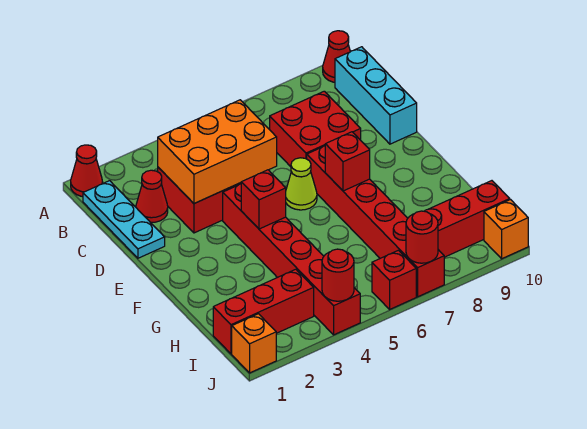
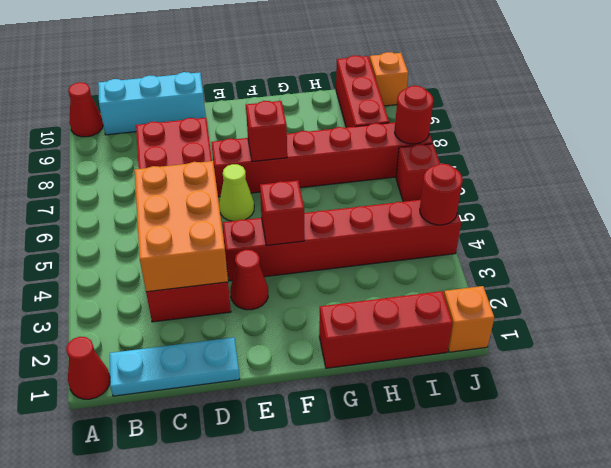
red cone C2 level 1 -> red cone E3 level 1
red brick I1:I3 level 1 -> red brick G1:I1 level 1

